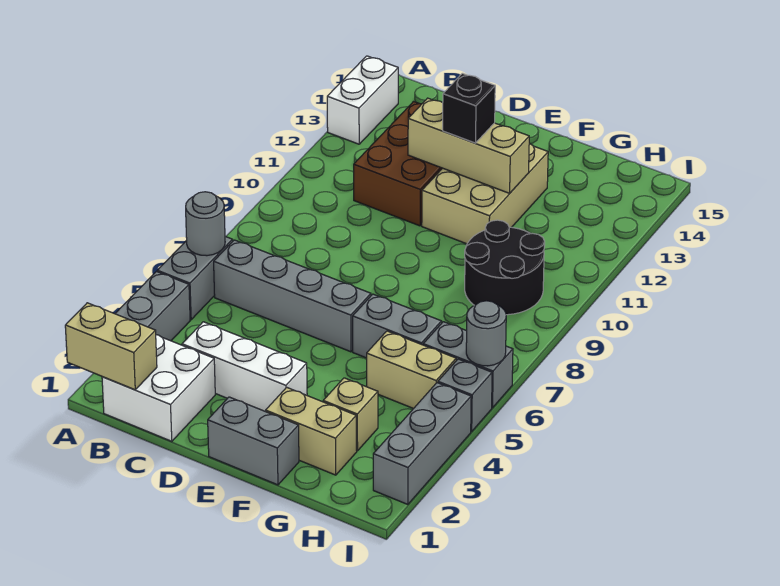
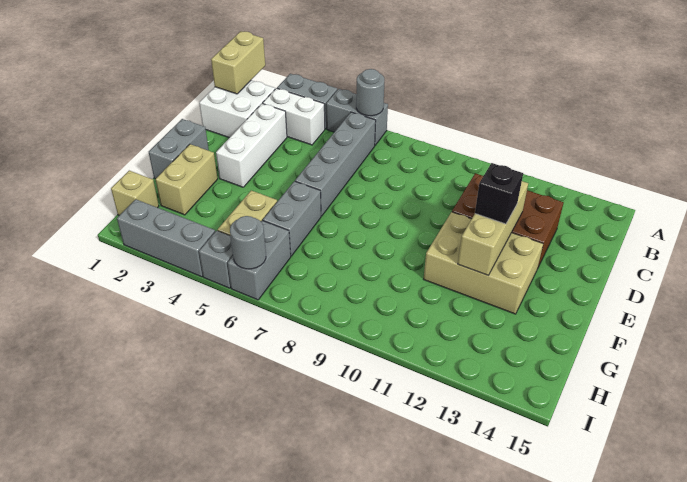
white brick A13:A14 level 1 -> white brick B3:B4 level 1
tan brick G3 level 1 -> tan brick H1 level 1
black round brick G9:H10 level 1 -> none

